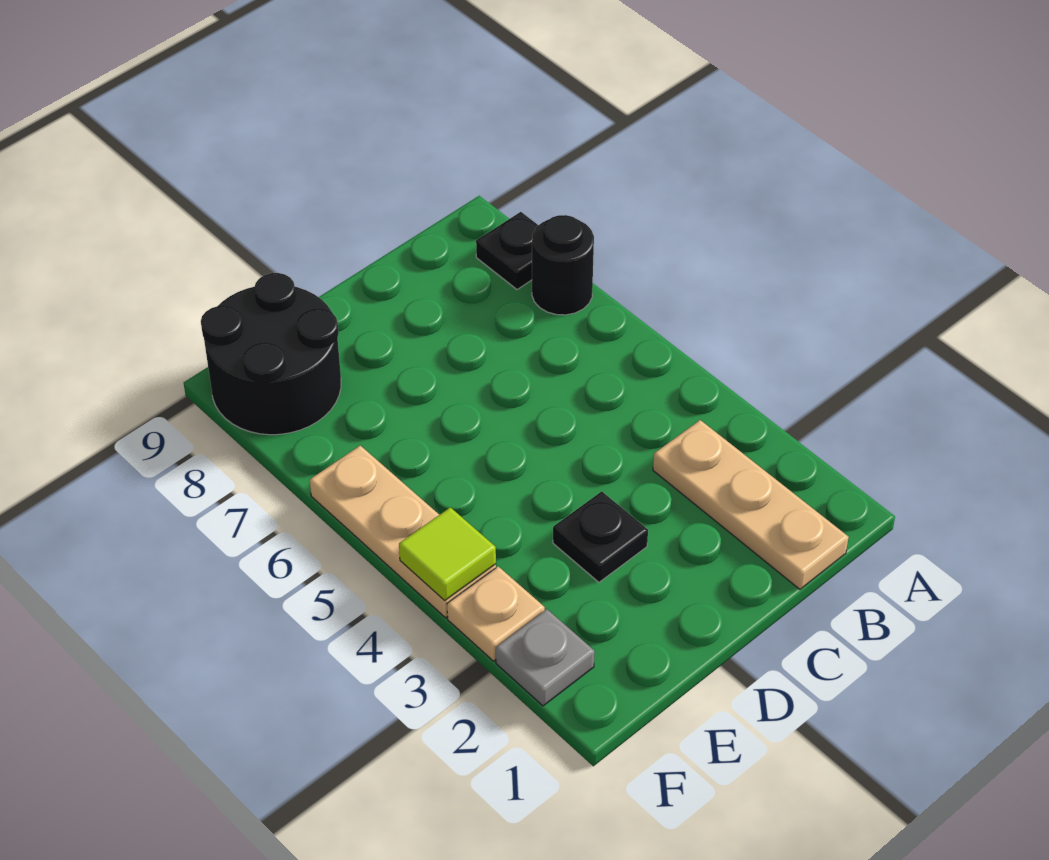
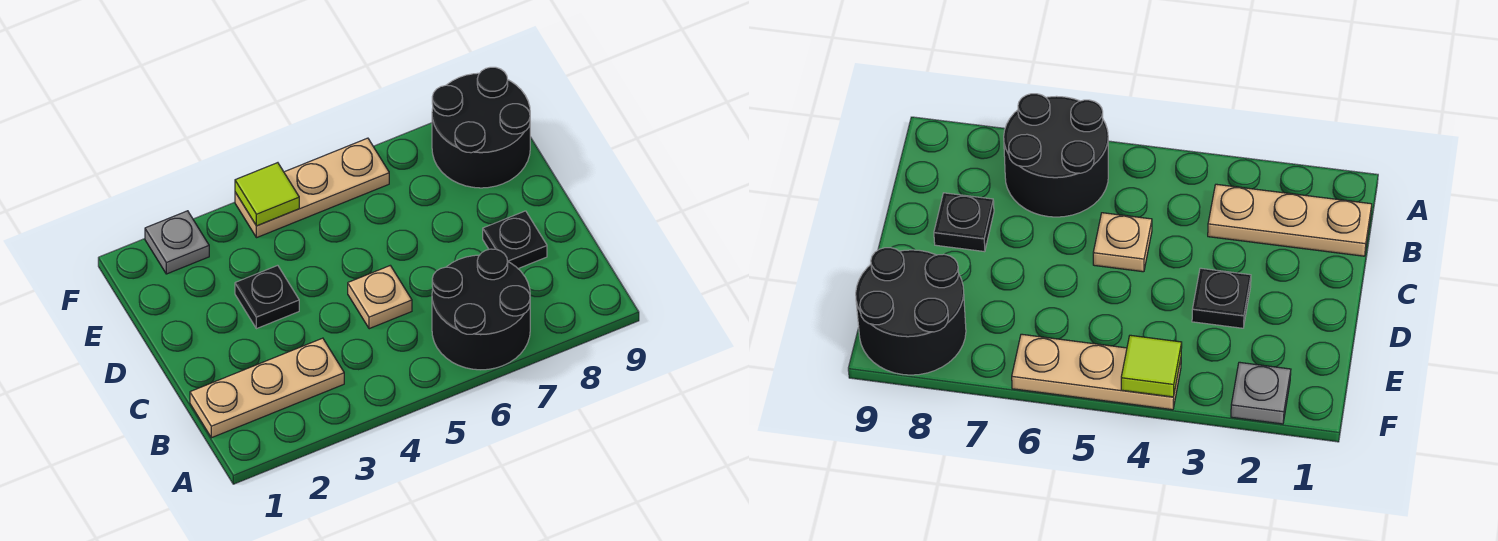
black round brick A7 level 1 -> black round brick A6:B7 level 1
black plate A8 level 1 -> black plate C8 level 1
tan plate F3 level 1 -> tan plate C5 level 1

